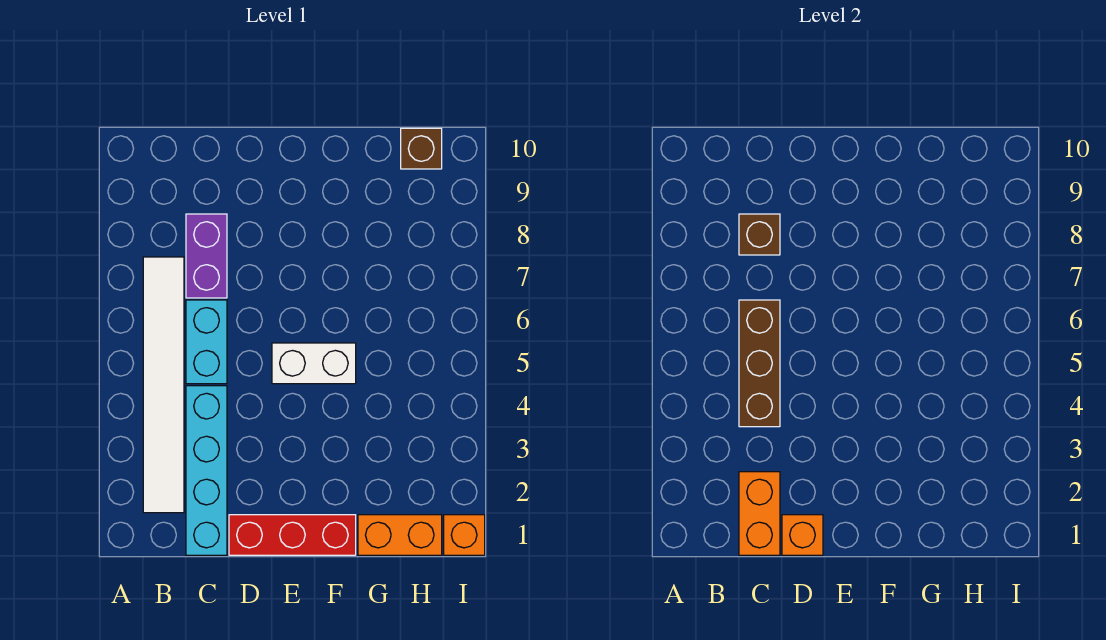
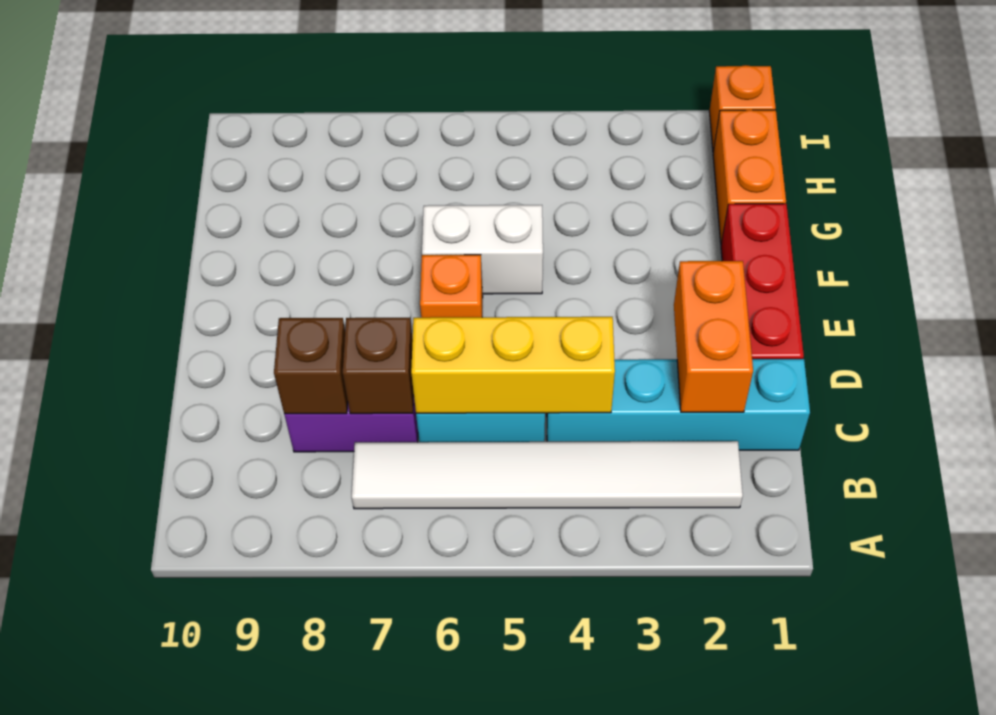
orange brick C1:C2 level 2 -> orange brick C2:D2 level 2
brown brick C4:C6 level 2 -> yellow brick C4:C6 level 2
orange brick D1 level 2 -> orange brick E6 level 1
white brick E5:F5 level 1 -> white brick F5:F6 level 1
brown brick H10 level 1 -> brown brick C7 level 2

